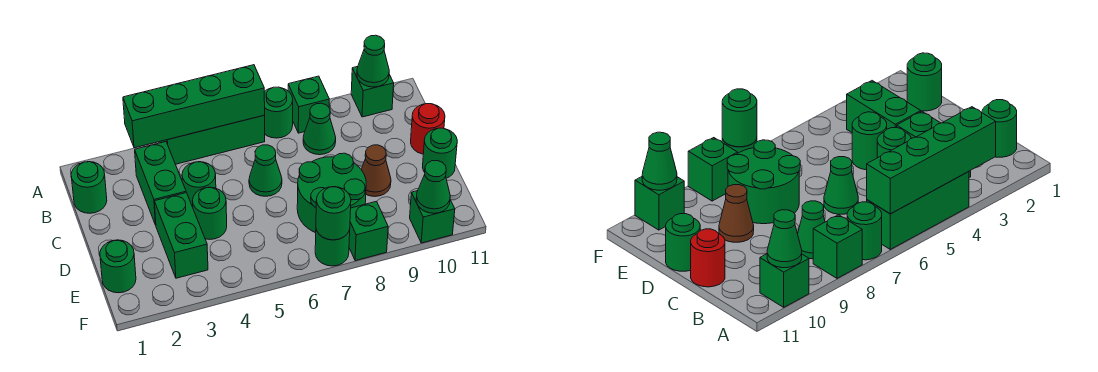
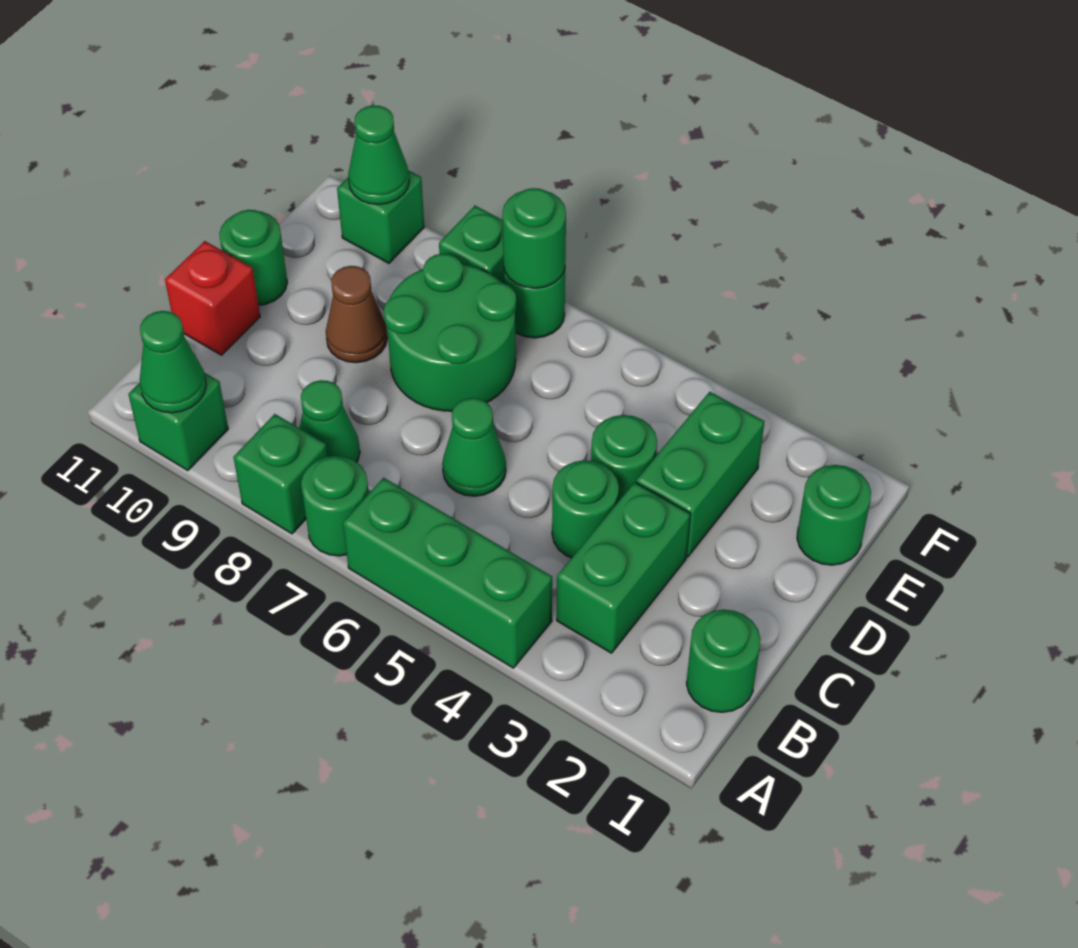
green brick A3:A6 level 2 -> none
red round brick C11 level 1 -> red brick C11 level 1

